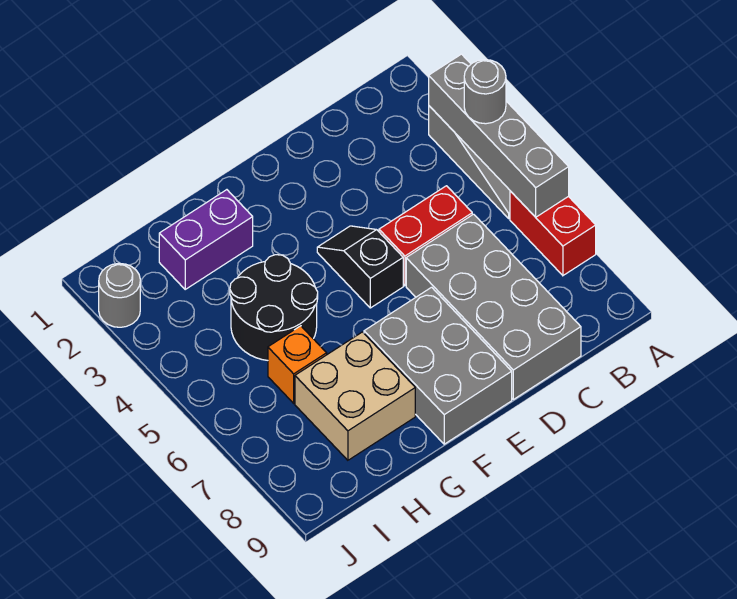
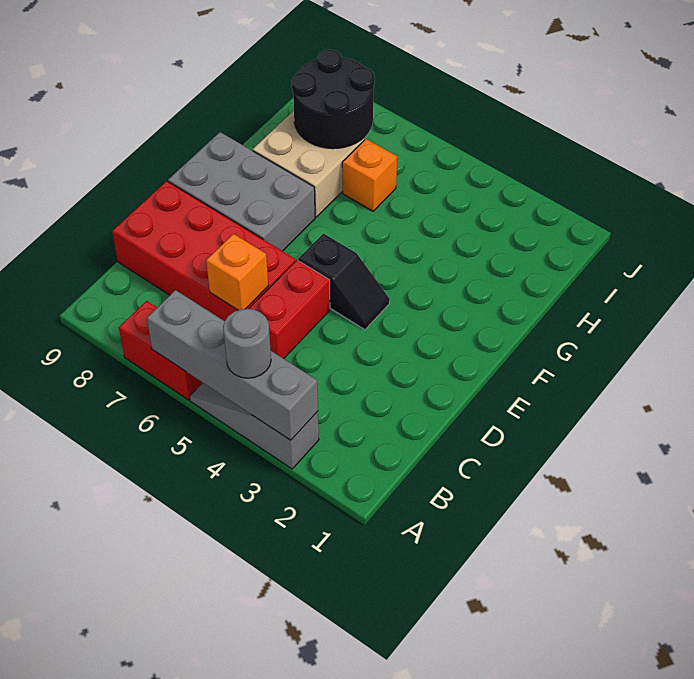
grey brick C6:D9 level 1 -> red brick C6:D9 level 1
none -> orange brick C6 level 2
purple brick G2:H2 level 1 -> none
black round brick G4:H5 level 1 -> black round brick H7:I8 level 2
grey round brick J2 level 1 -> none

